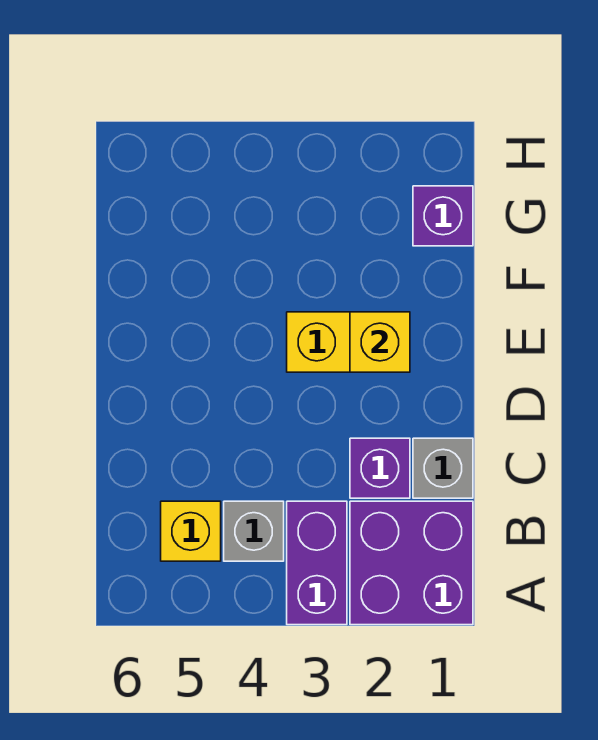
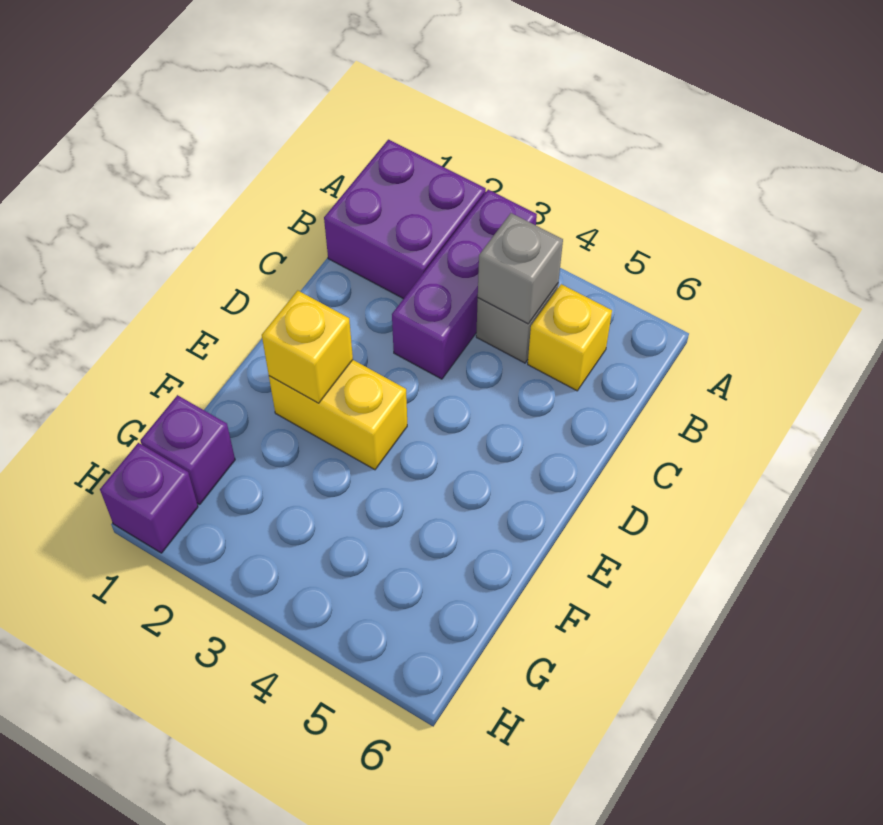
purple brick A3:B3 level 1 -> purple brick A3:C3 level 1
grey brick C1 level 1 -> grey brick B4 level 2
purple brick C2 level 1 -> purple brick H1 level 1

